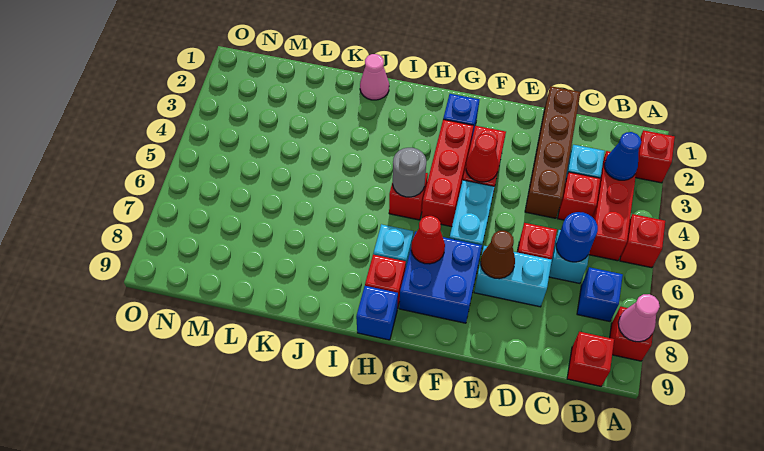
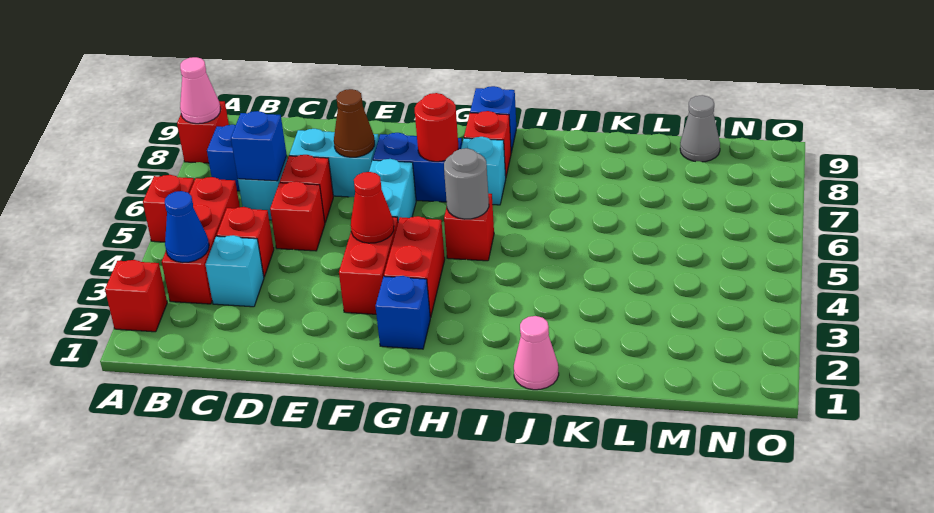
red brick B9 level 1 -> red brick D5 level 1
blue round brick C6 level 2 -> blue brick C6 level 2
brown brick D1:D4 level 1 -> none
blue brick F7:G8 level 1 -> blue brick F7:G7 level 1
red brick G3:G5 level 1 -> red brick G3:G4 level 1
red cone G7 level 2 -> red round brick G7 level 2
none -> grey cone M9 level 1

